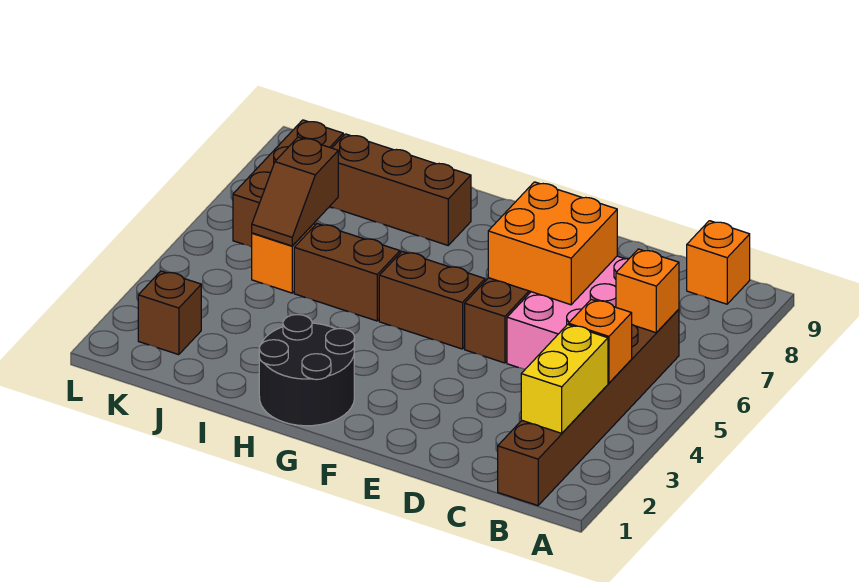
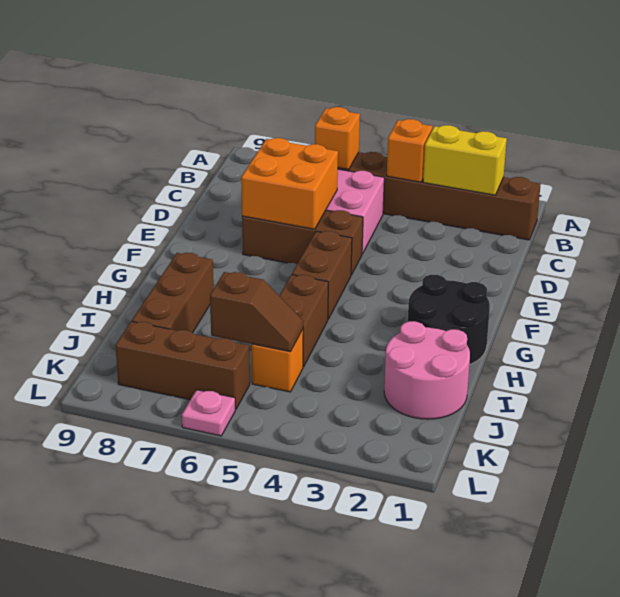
orange brick B9 level 1 -> none
none -> pink round brick I1:J2 level 1
brown brick K2 level 1 -> none
none -> pink plate L6 level 1

